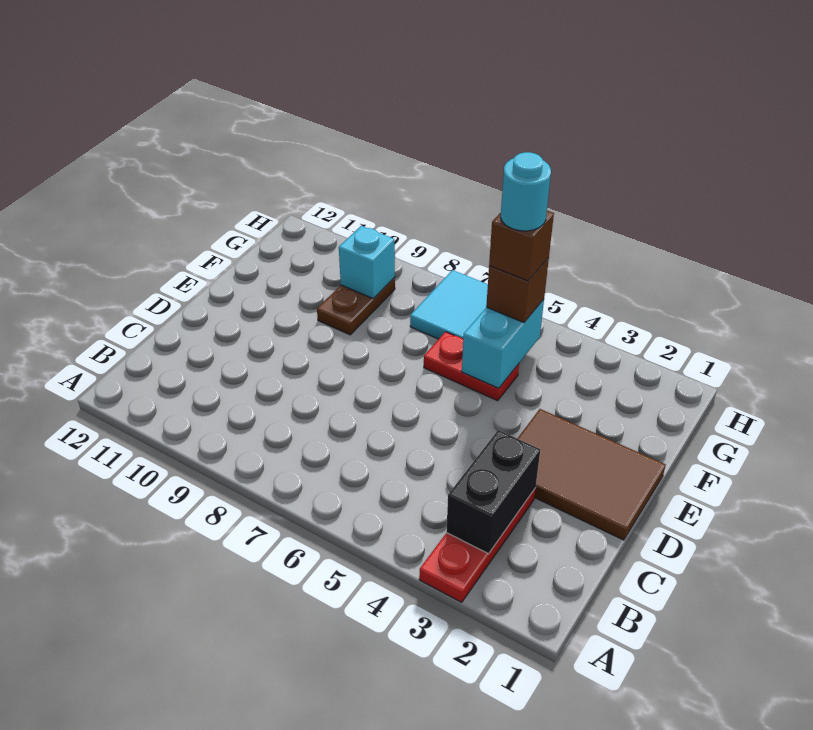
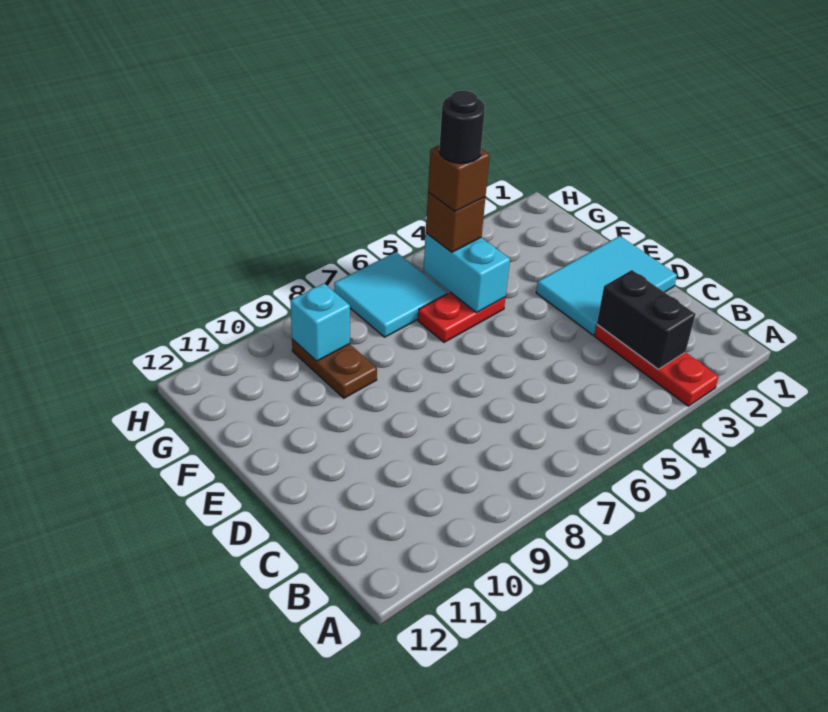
brown tile D1:E3 level 1 -> cyan tile D1:E3 level 1
cyan round brick G5 level 5 -> black round brick G5 level 5

